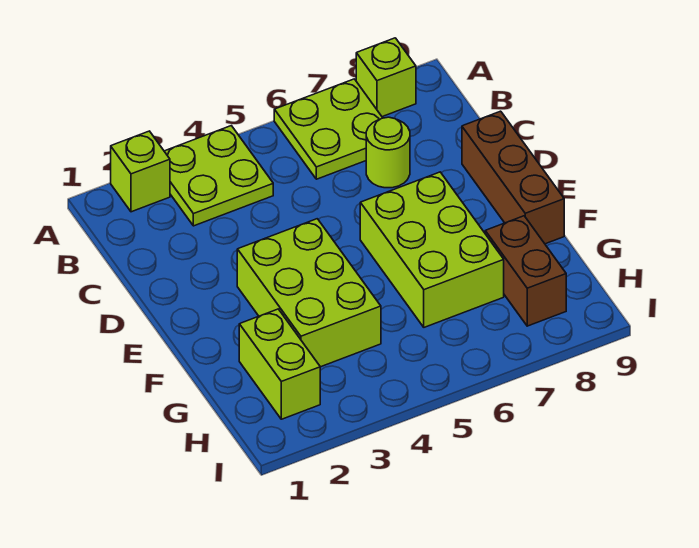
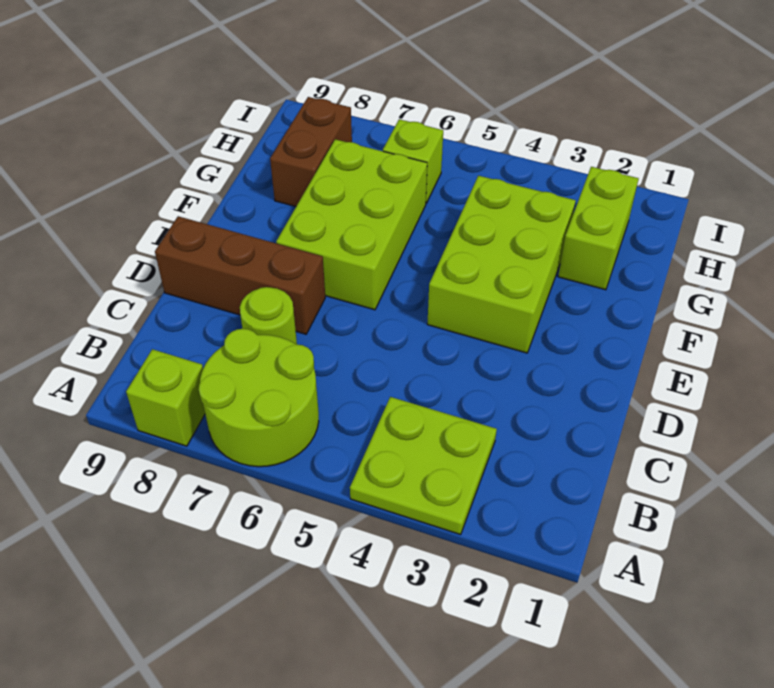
lime brick A2 level 1 -> lime brick H6 level 1
lime plate A6:B7 level 1 -> lime round brick A6:B7 level 1
brown brick D9:F9 level 1 -> brown brick D7:D9 level 1

